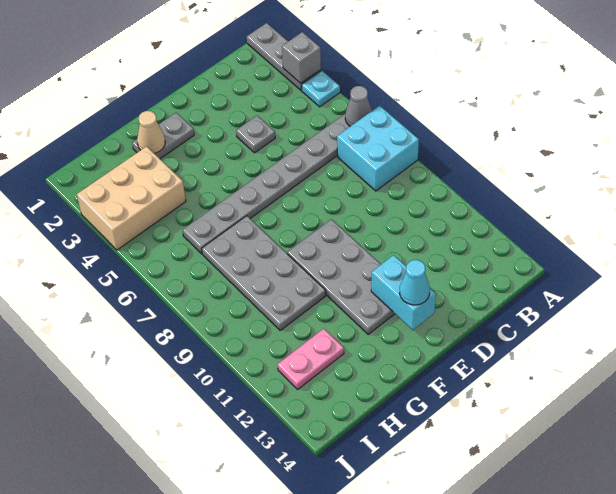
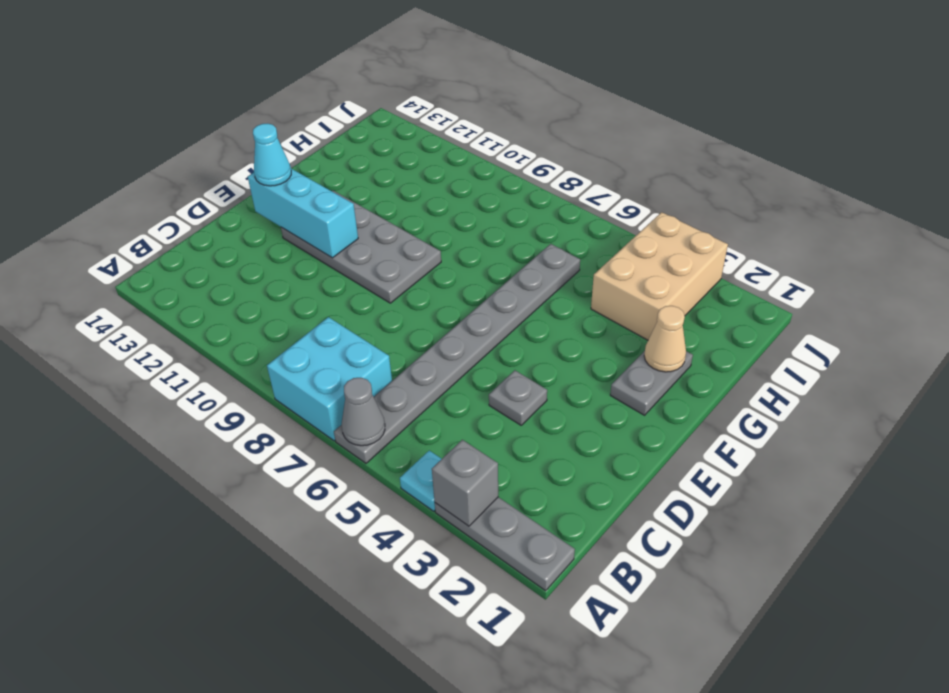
cyan brick E12:E13 level 2 -> cyan brick E11:E13 level 2
grey plate G7:H10 level 1 -> none
pink plate H12:I12 level 1 -> none

